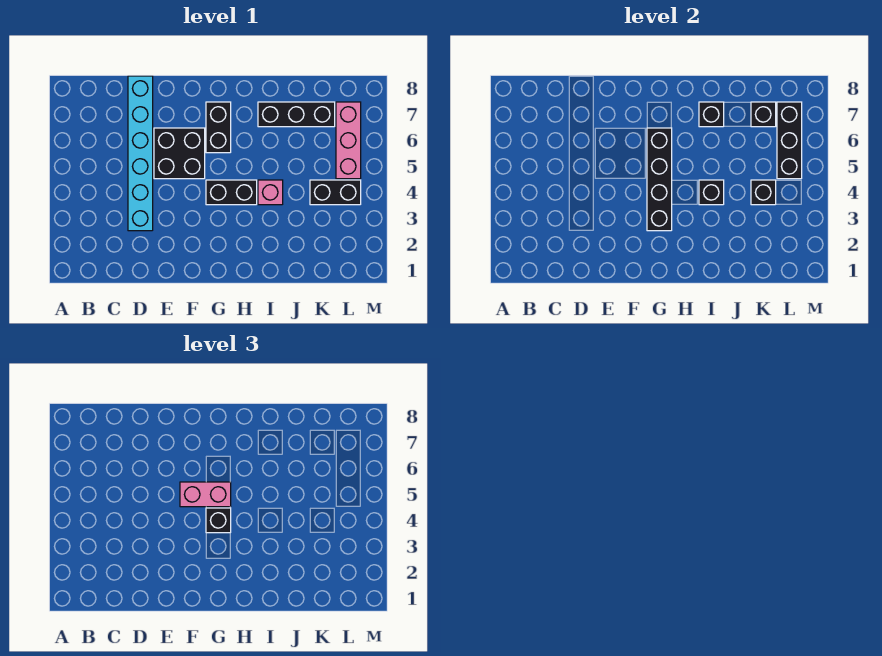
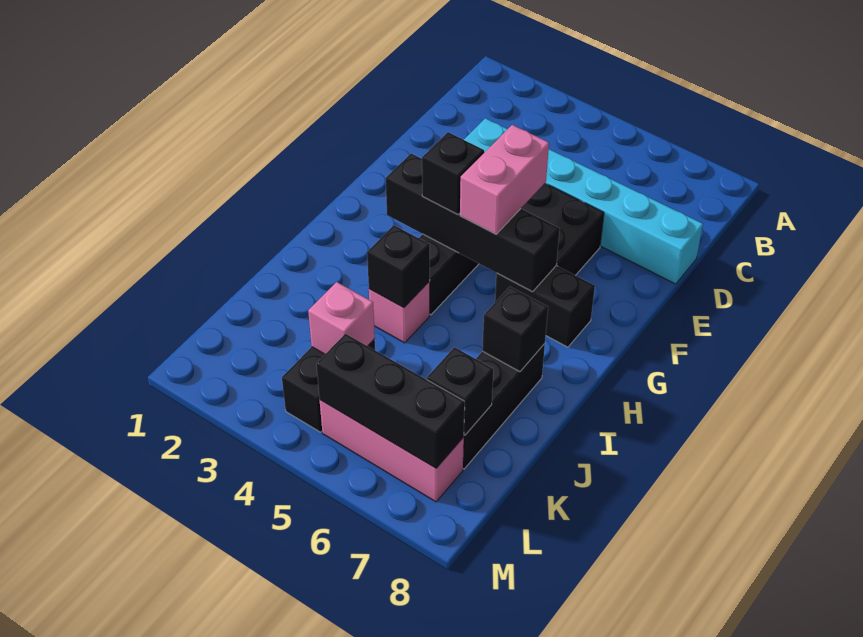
black brick K4 level 2 -> pink brick K4 level 2

